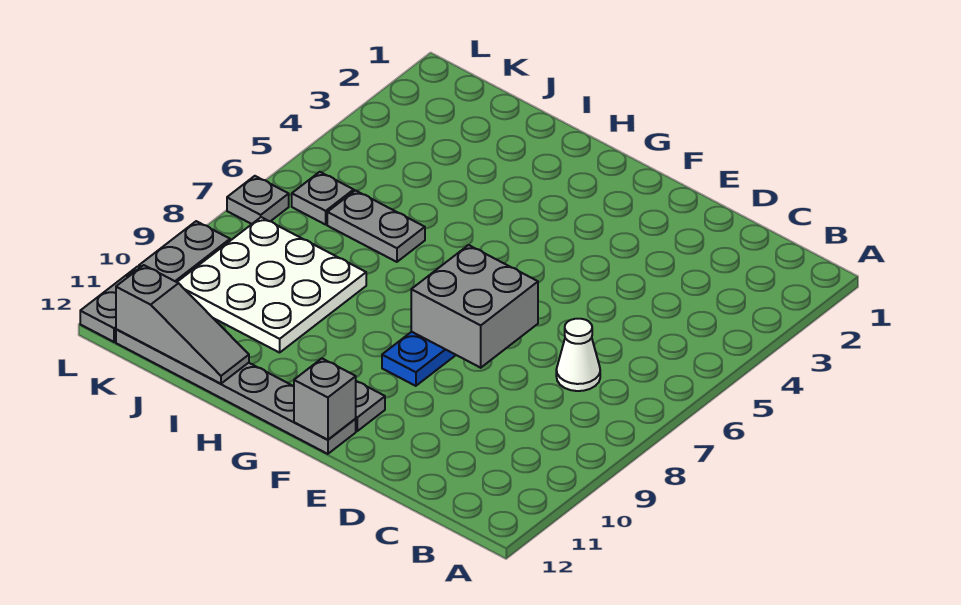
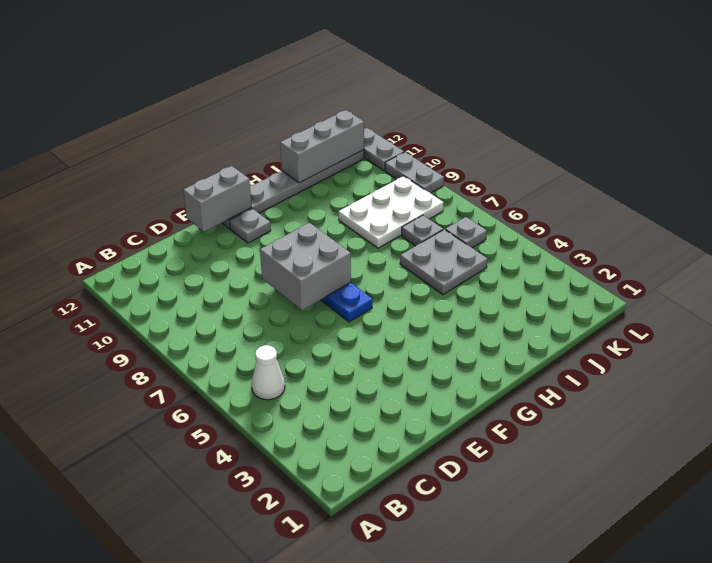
white cone C7 level 1 -> white cone B5 level 1
grey brick F12 level 2 -> grey brick E12:F12 level 2
grey plate I6:J6 level 1 -> grey plate I5:J6 level 1
white plate I8:K10 level 1 -> white plate I8:K9 level 1
grey slope I12:K12 level 2 top K -> grey brick I12:K12 level 2
grey plate L7 level 1 -> grey plate J7 level 1

